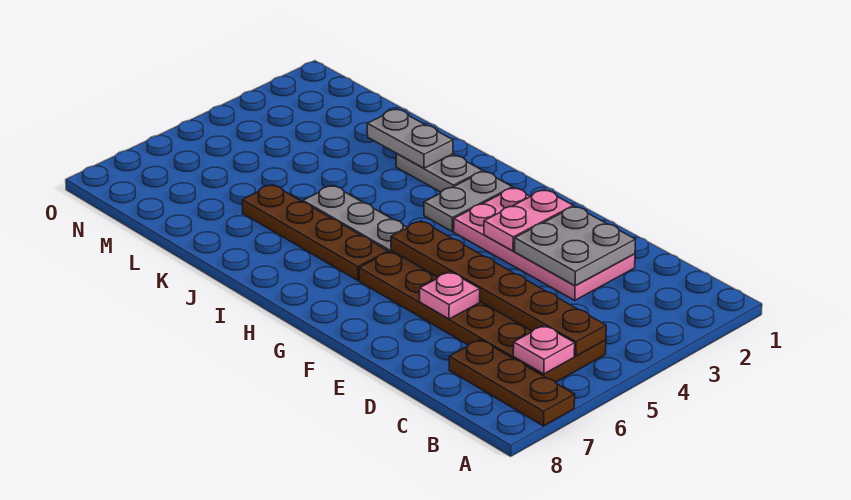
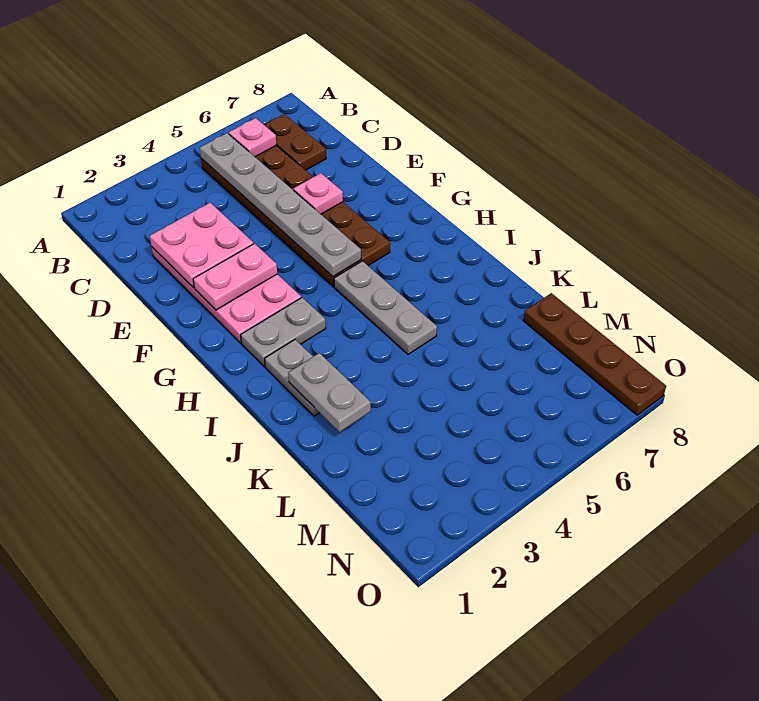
brown plate A7:C7 level 1 -> brown plate B7:C7 level 1
brown plate B5:G5 level 2 -> grey plate B5:G5 level 2
grey plate D2:E3 level 2 -> pink plate D2:E3 level 2
brown plate H6:K6 level 1 -> brown plate L8:O8 level 1

